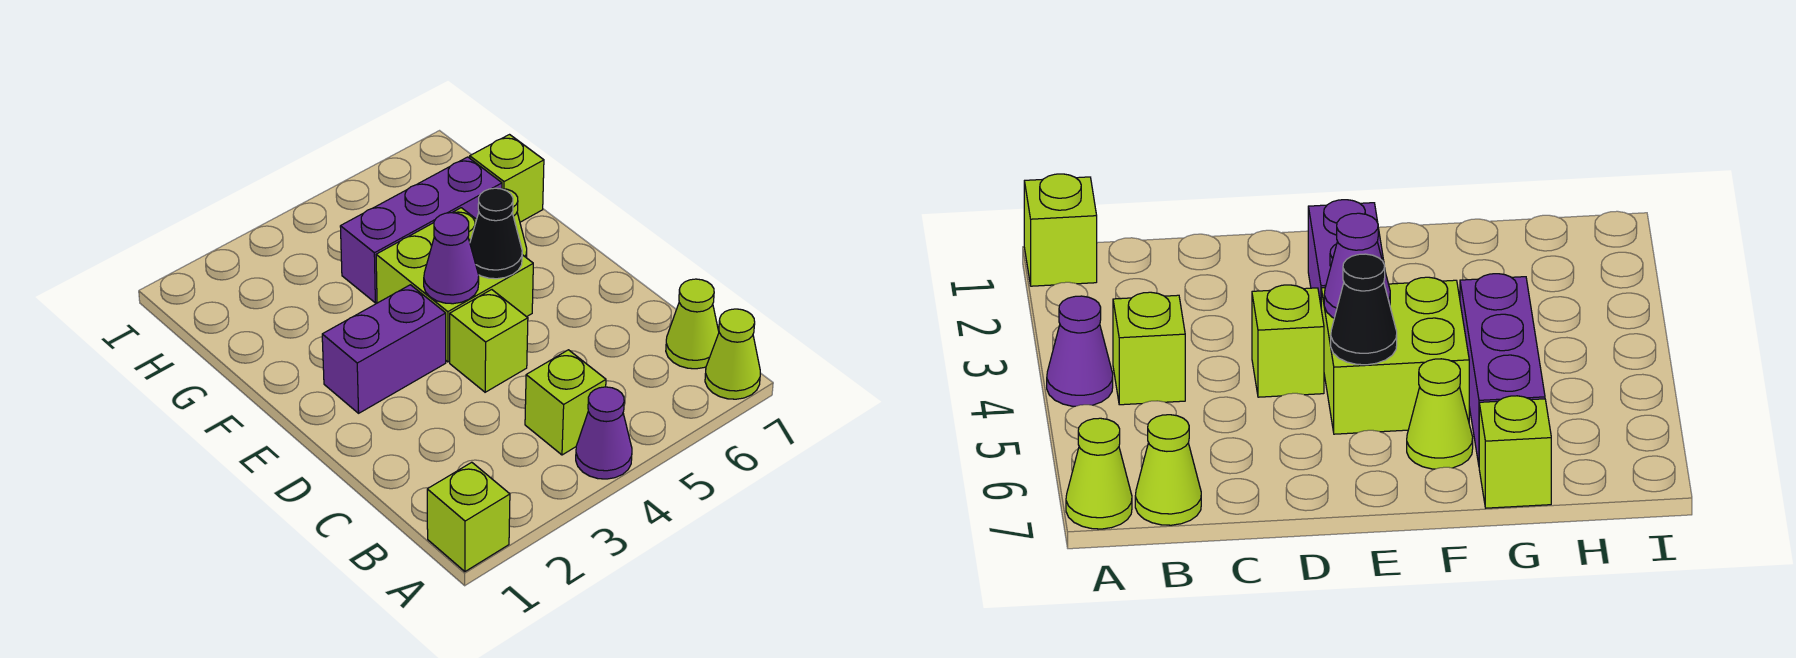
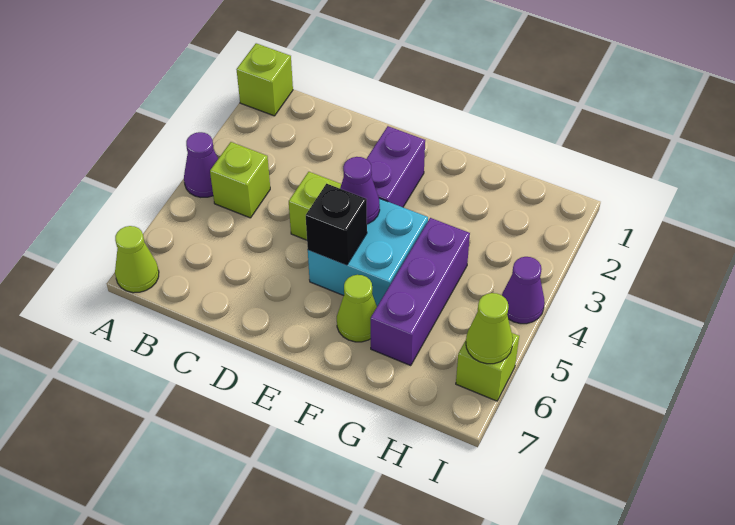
lime cone B7 level 1 -> lime cone I6 level 2
lime brick E4:F5 level 1 -> cyan brick E4:F5 level 1
black cone E5 level 2 -> black brick E5 level 2
lime brick G7 level 1 -> lime brick I6 level 1
none -> purple cone I4 level 1

